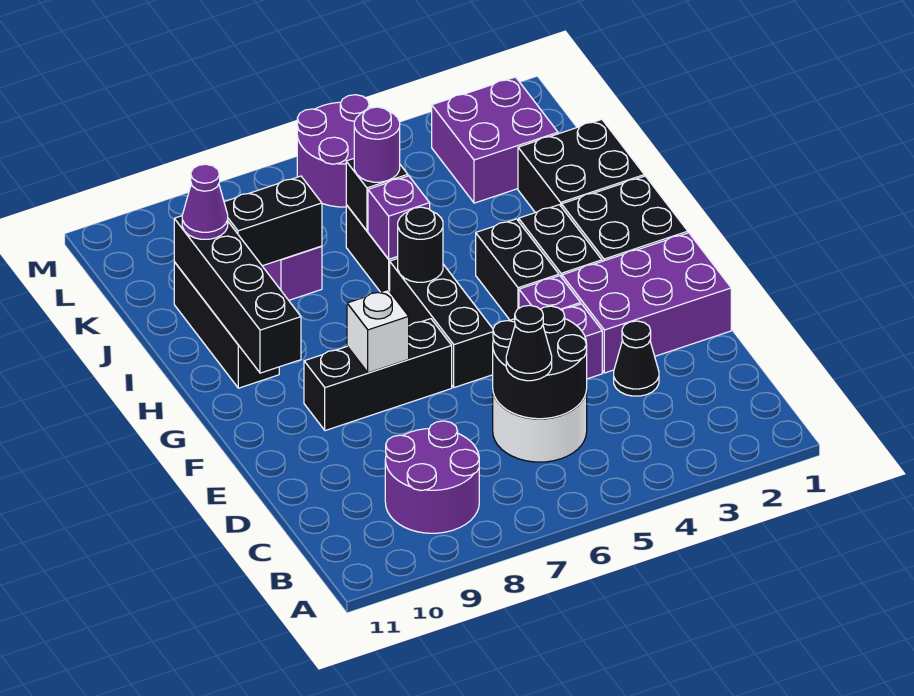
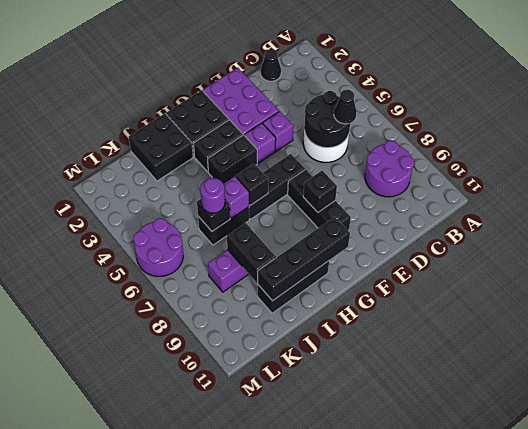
black cone D3 level 1 -> black cone C1 level 1
white brick F8 level 2 -> black brick F8 level 2
black round brick H6 level 2 -> black brick H6 level 2
purple cone J10 level 3 -> none
purple brick K2:L3 level 1 -> none

